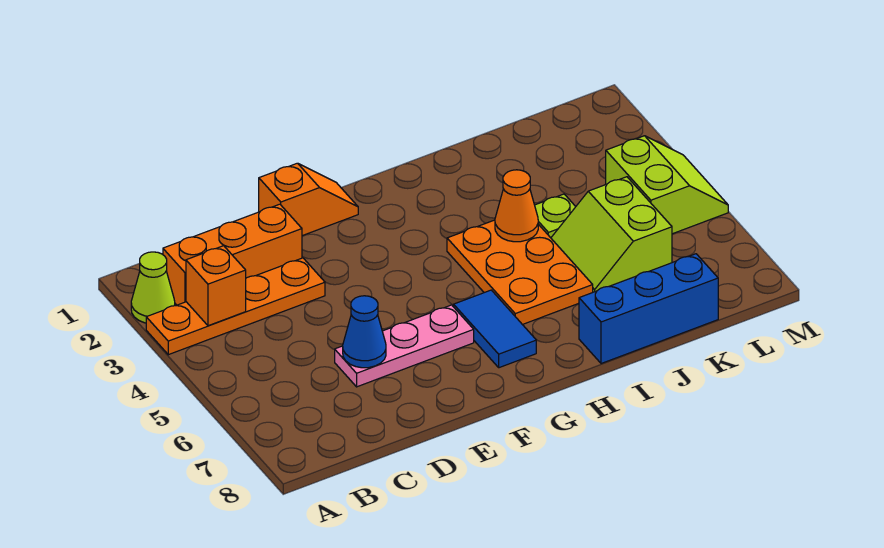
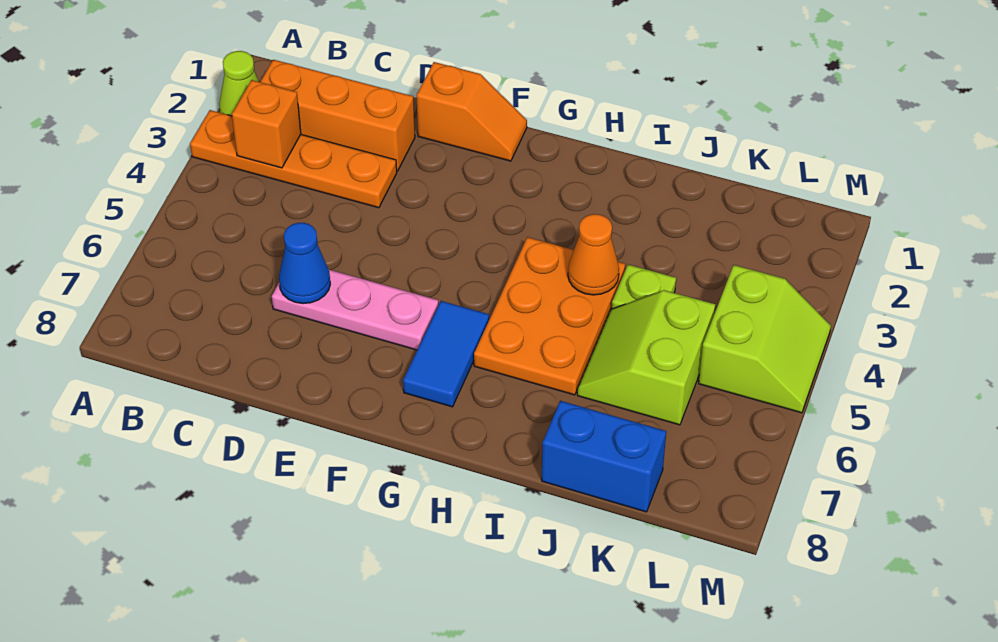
blue brick I8:K8 level 1 -> blue brick J8:K8 level 1

